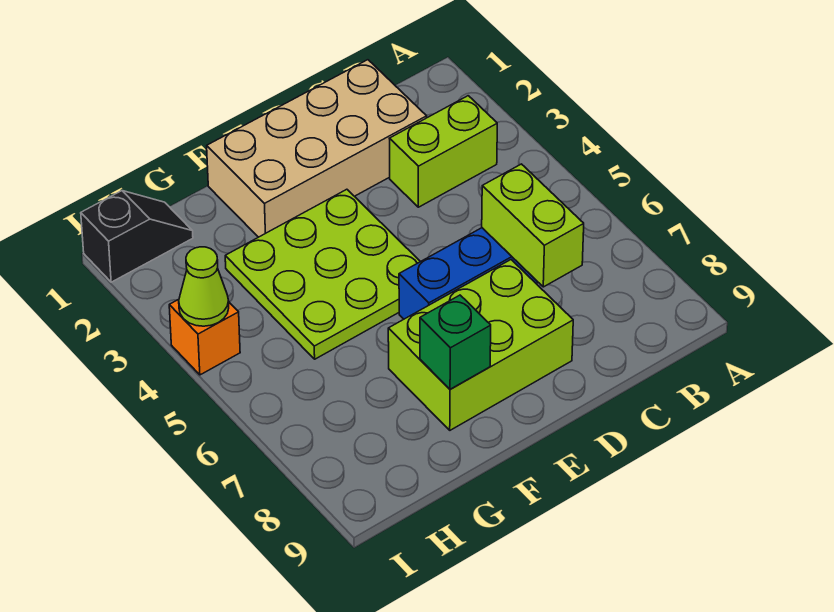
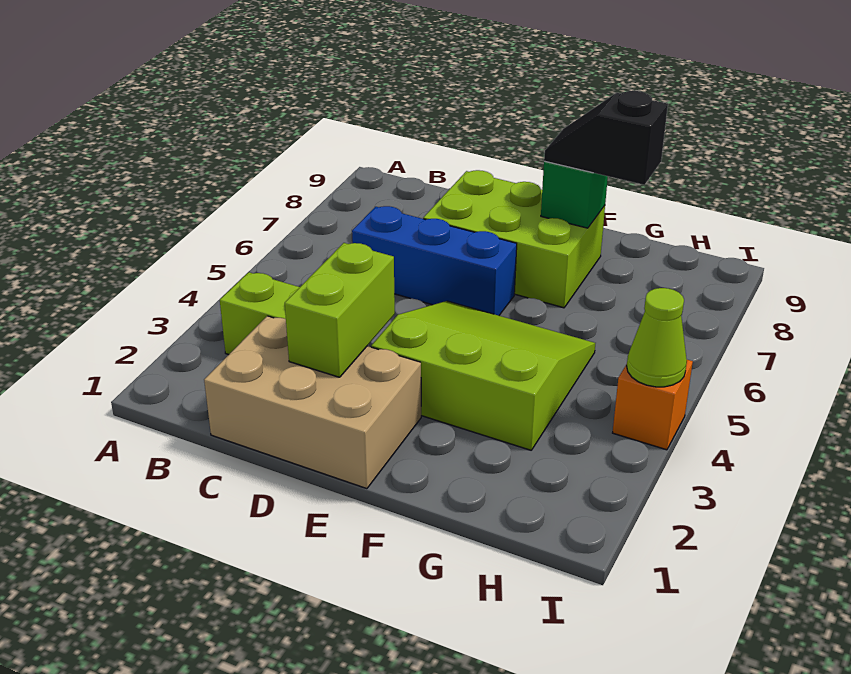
tan brick C1:F2 level 1 -> tan brick C1:E2 level 1
lime brick C6:C7 level 2 -> lime brick D2:D3 level 2
lime plate E3:G5 level 1 -> lime slope E3:G5 level 1 top 3
black slope H1:I1 level 1 top I -> black slope F8:G8 level 3 top G

